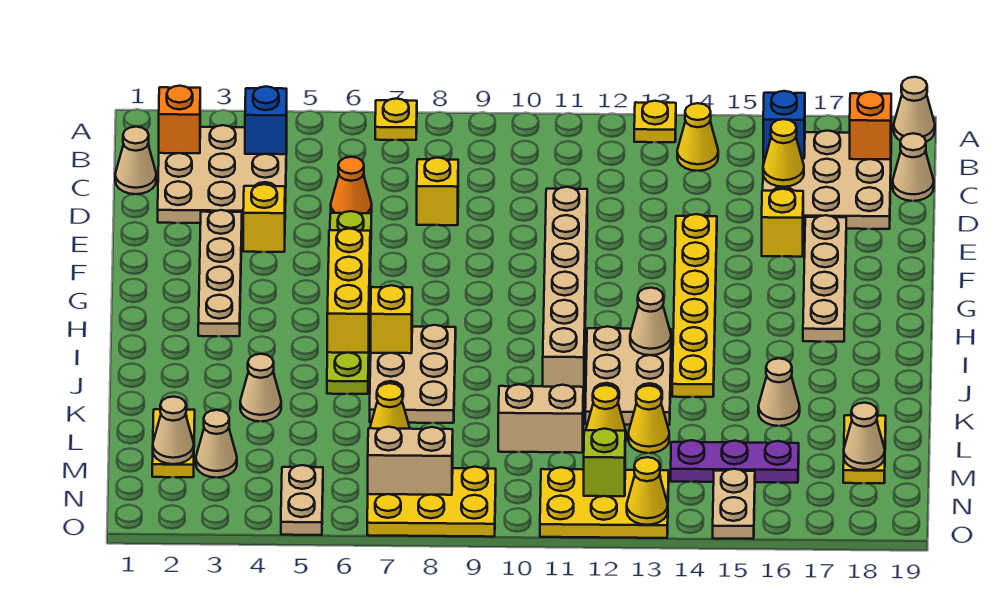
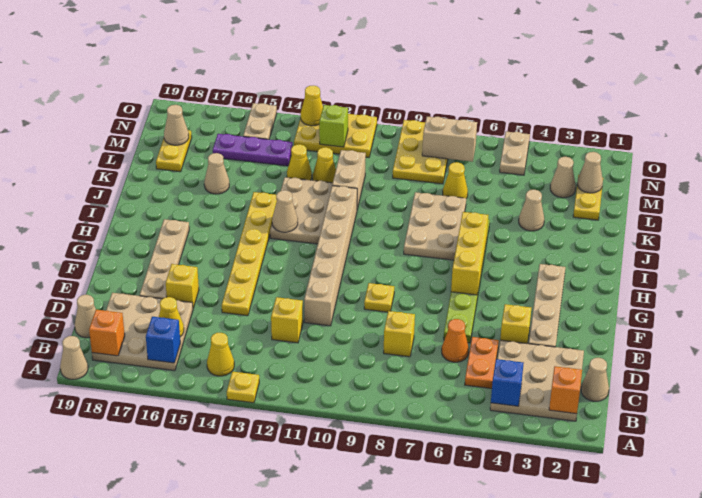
yellow plate A7 level 1 -> yellow plate F9 level 1
none -> orange plate C5:D5 level 1
yellow brick I7 level 2 -> yellow brick D12 level 1
tan brick L10:L11 level 1 -> tan brick K11:L11 level 1
yellow plate N7:O9 level 1 -> yellow plate M8:O9 level 1

